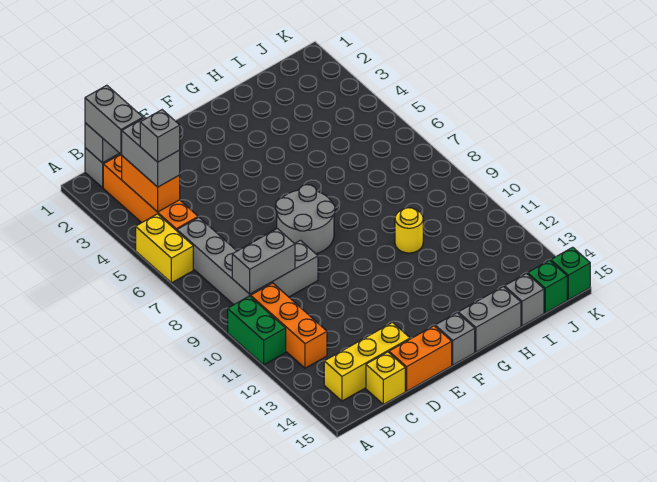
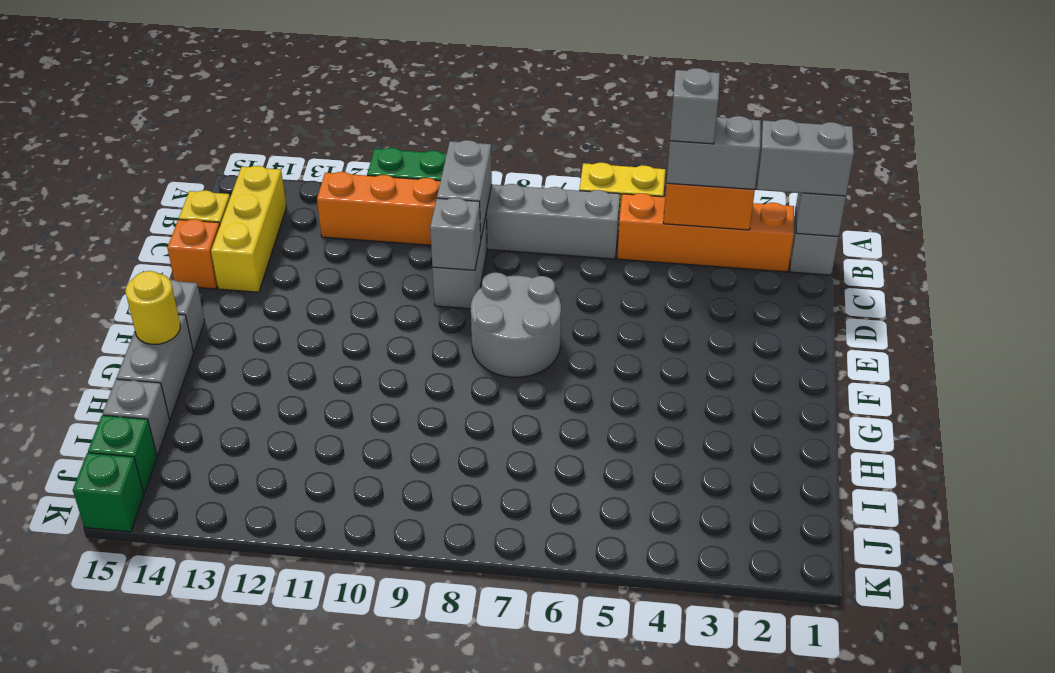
none -> grey brick D9 level 2
orange brick D15:E15 level 1 -> orange brick D15 level 1
yellow round brick H10 level 1 -> yellow round brick G15 level 2

